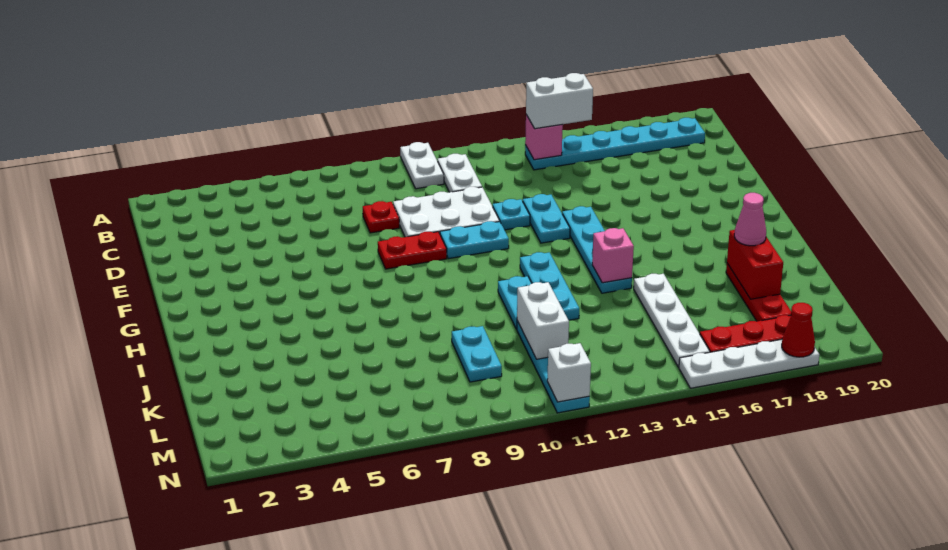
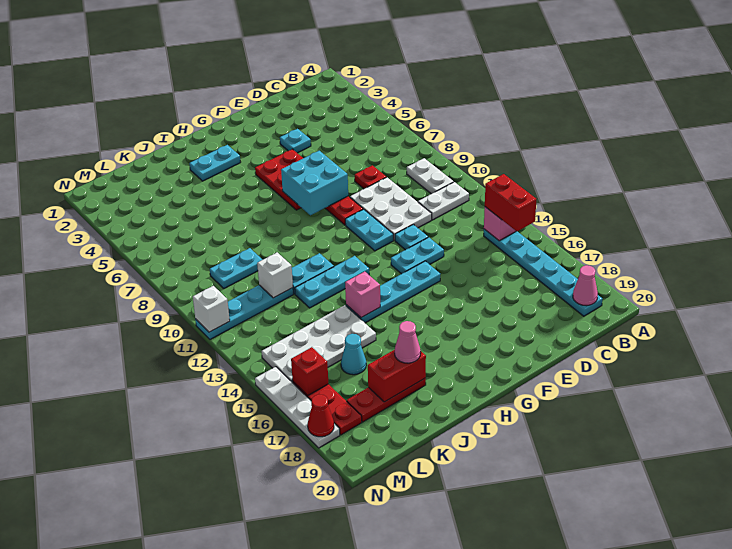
white plate A10:B10 level 1 -> white plate B9:B10 level 1
white brick B14:B15 level 3 -> red brick B14:B15 level 3
none -> pink cone B19 level 2
none -> cyan plate E4 level 1
none -> red plate F5:G7 level 1
none -> cyan brick F7:G8 level 2
none -> cyan plate H3:I3 level 1
white plate J15:M15 level 1 -> white plate J14:M15 level 1
white brick K11:L11 level 2 -> white brick K11 level 2
none -> cyan cone K16 level 1
none -> red brick M16 level 2

